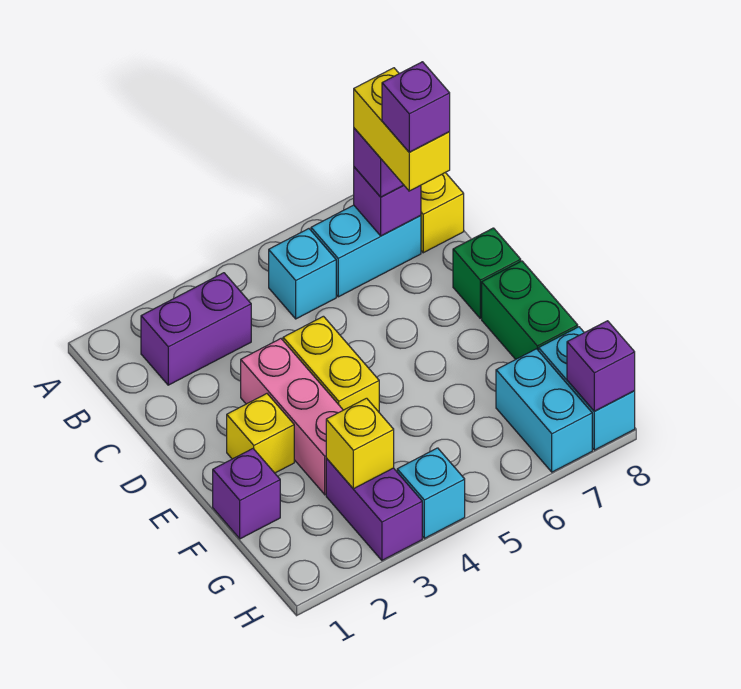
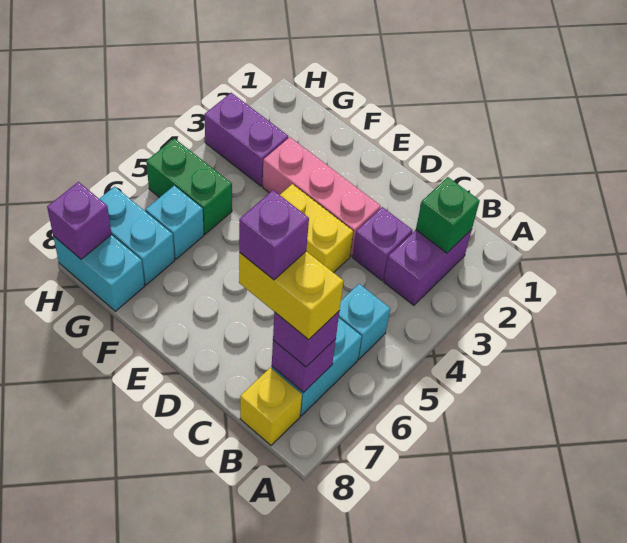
green brick D8 level 1 -> green brick B2 level 2
yellow brick E2 level 1 -> none
green brick E8:F8 level 1 -> green brick G5:H5 level 1
purple brick F1 level 1 -> purple brick C3 level 1
yellow brick G3 level 2 -> none
cyan brick H4 level 1 -> cyan brick G6 level 1

